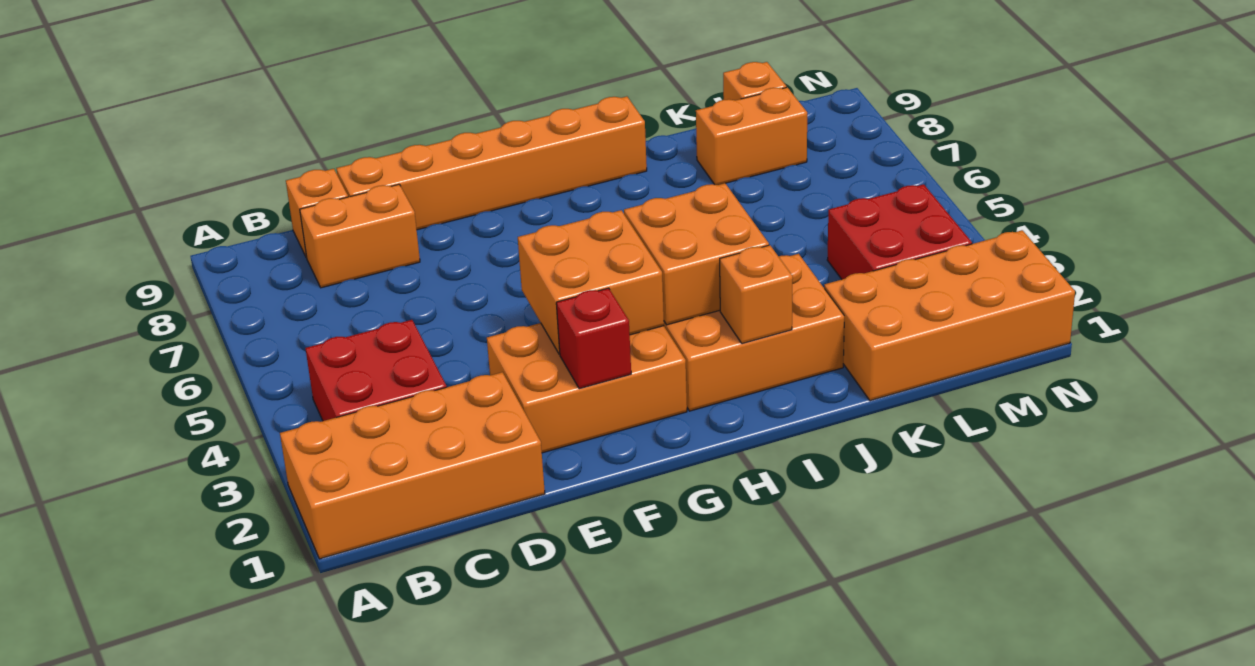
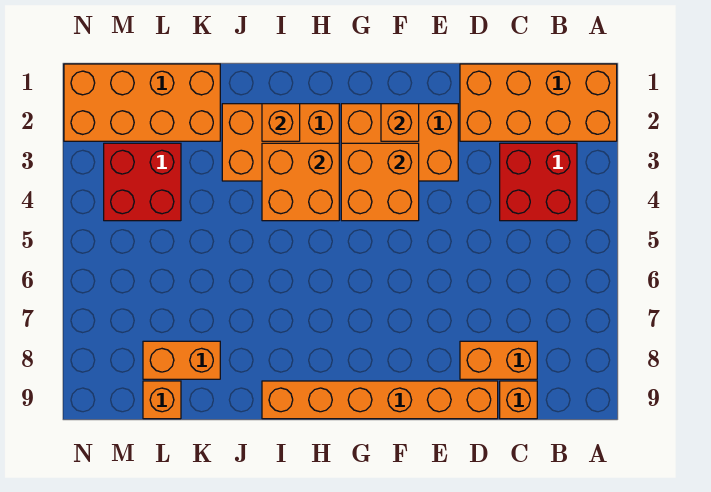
red brick F2 level 2 -> orange brick F2 level 2

